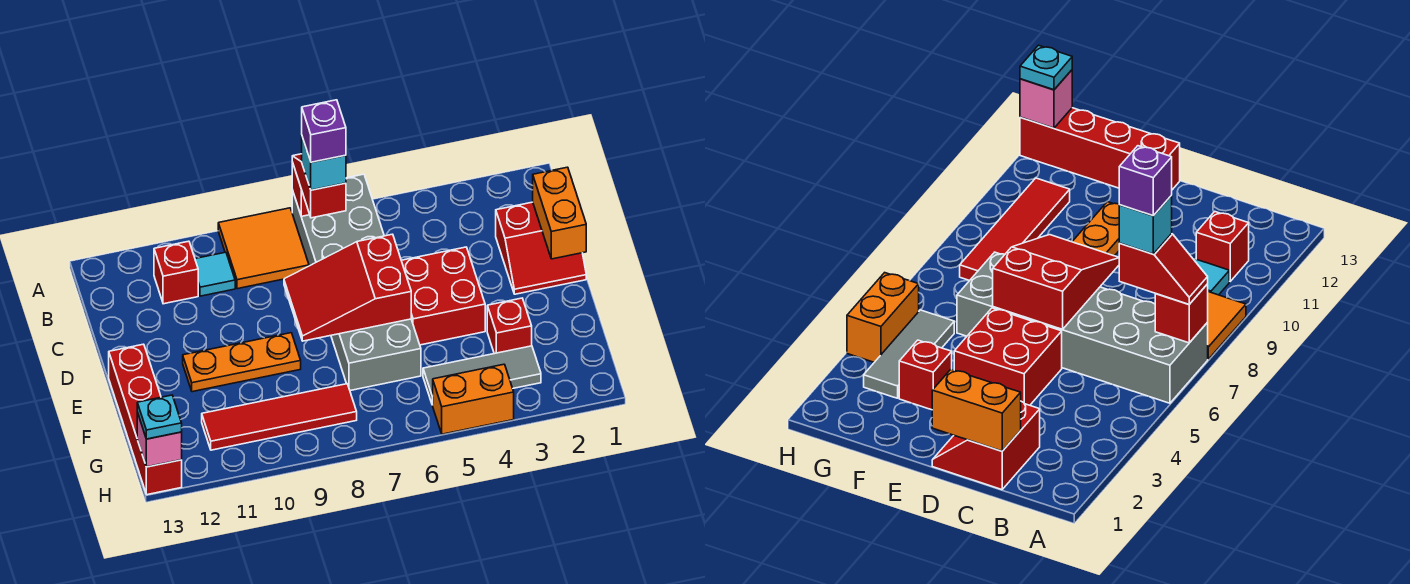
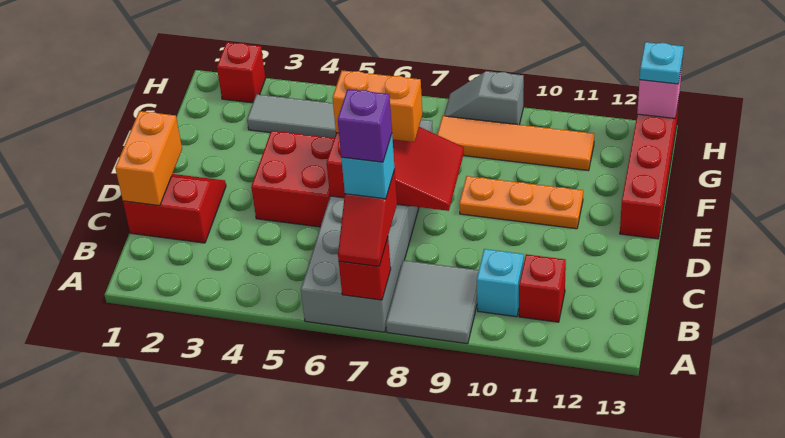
orange tile A8:B9 level 1 -> grey tile A8:B9 level 1
cyan tile B10 level 1 -> cyan brick B10 level 1
red brick F3 level 1 -> red brick H2 level 1
red tile G8:G11 level 1 -> orange tile G8:G11 level 1
orange brick H4:H5 level 1 -> orange brick E6:E7 level 3
none -> grey slope H8:H9 level 1 top 9

